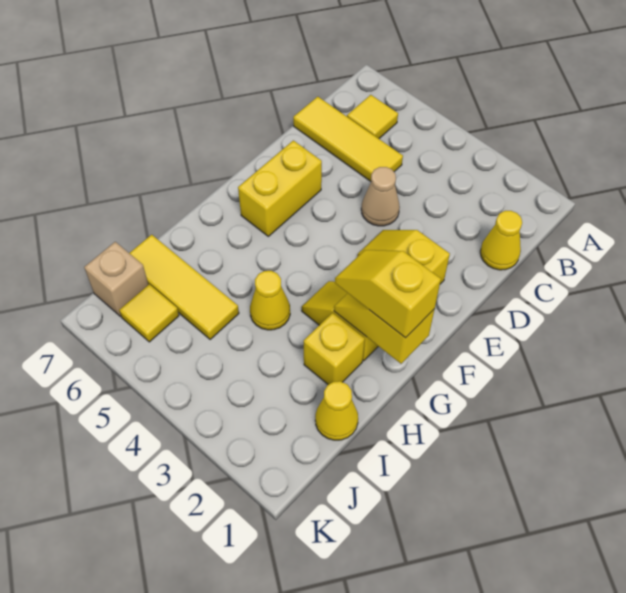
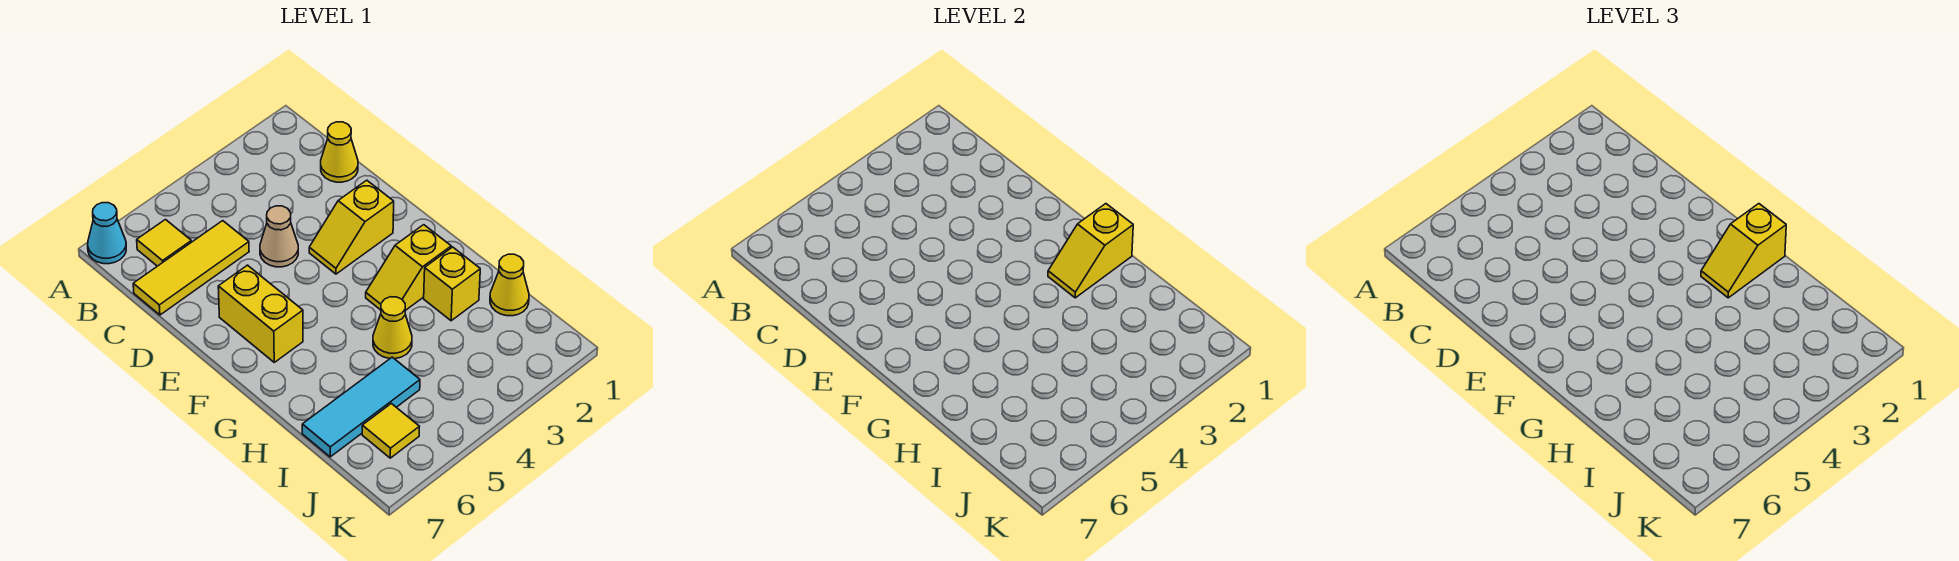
none -> cyan cone A7 level 1
yellow tile I5:I7 level 1 -> cyan tile I5:I7 level 1
tan brick J7 level 1 -> none

